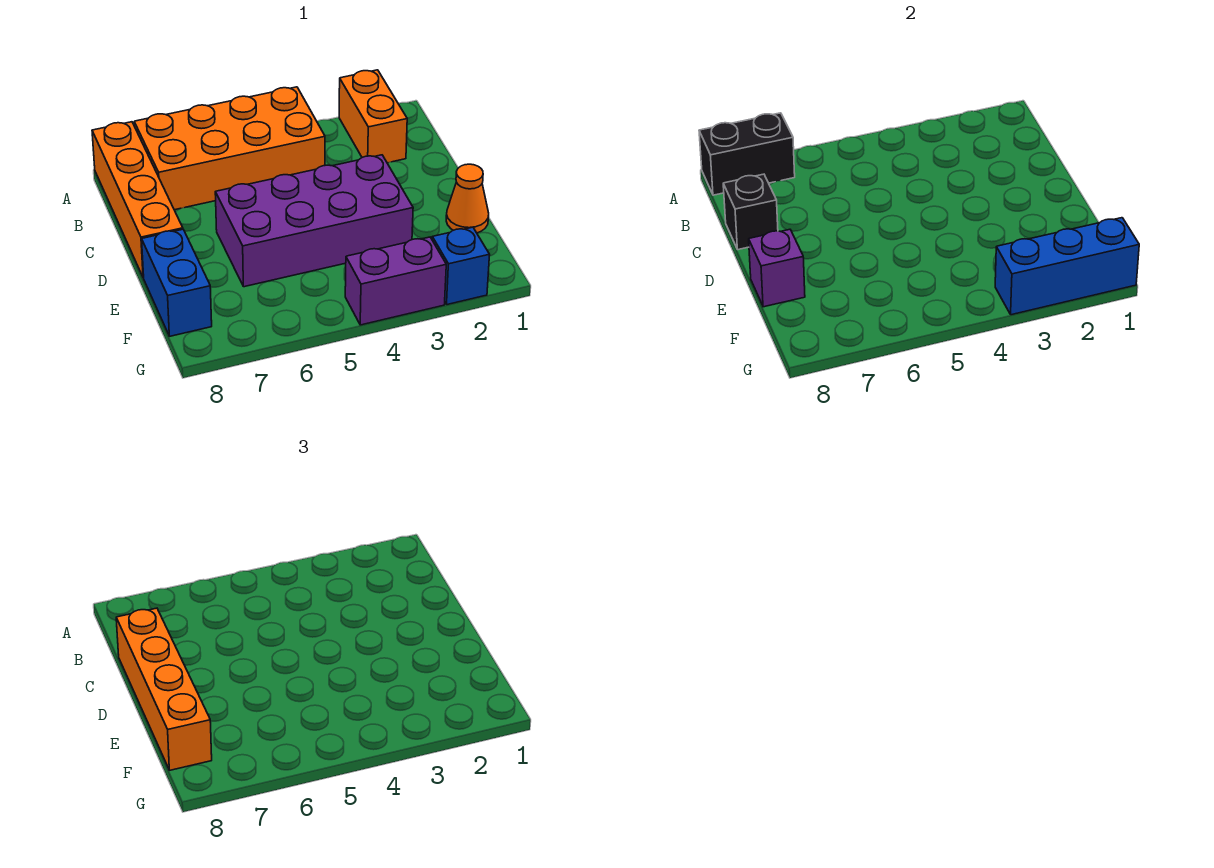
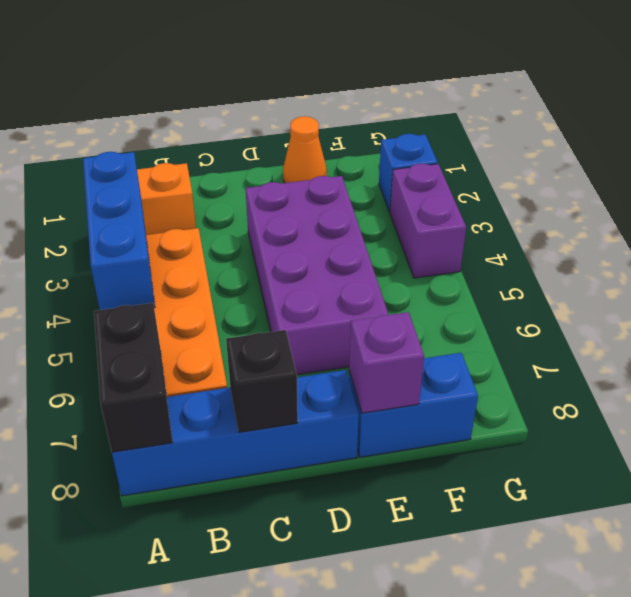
orange brick A8:D8 level 1 -> blue brick A8:D8 level 1
orange brick C8:F8 level 3 -> none
blue brick G1:G3 level 2 -> blue brick A3:A5 level 2

